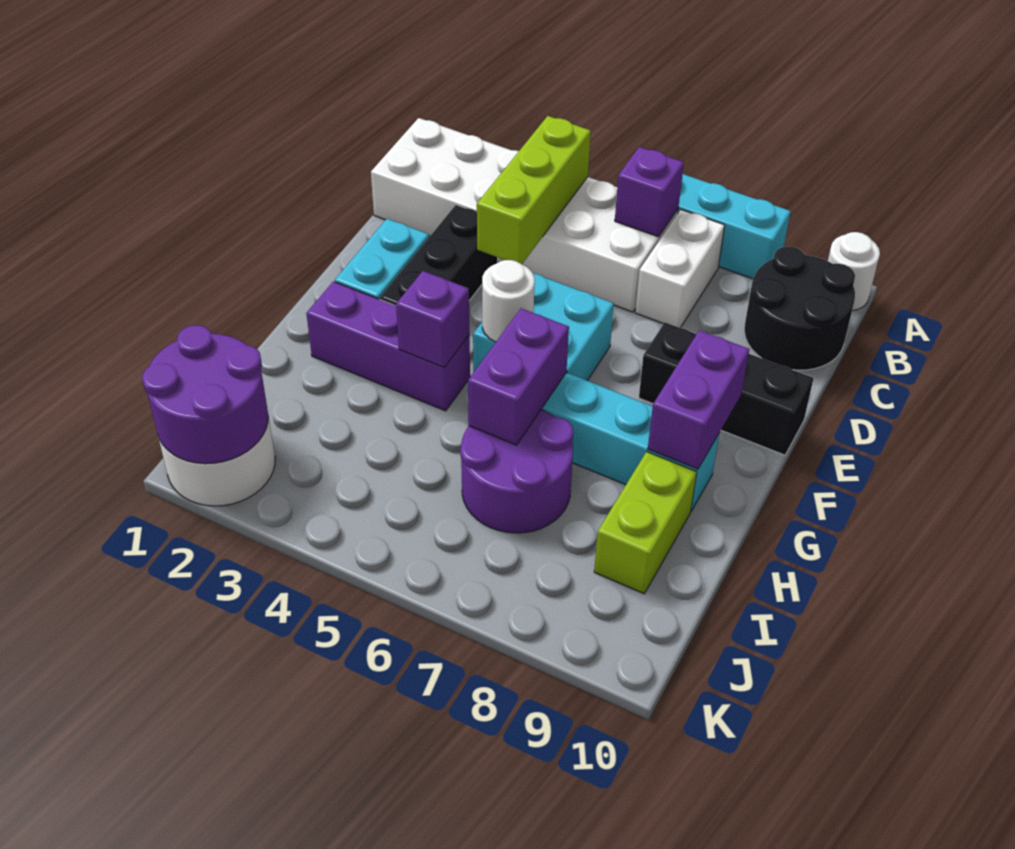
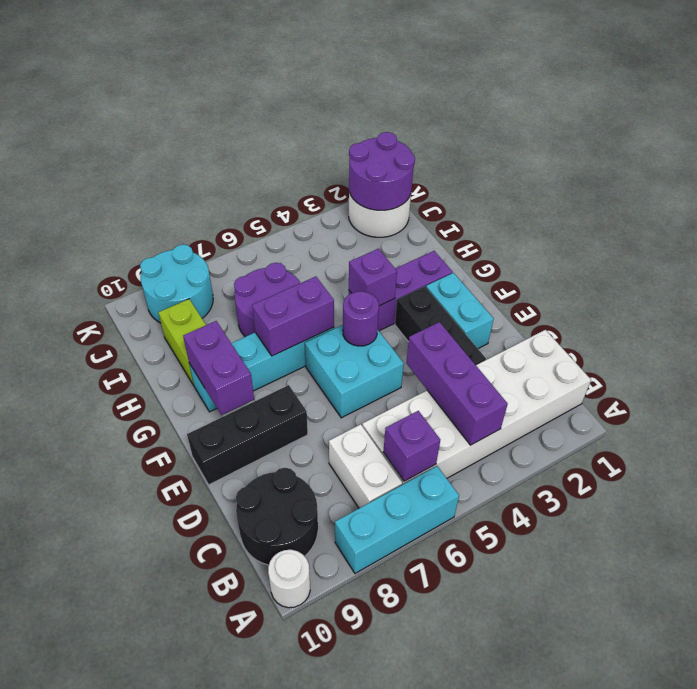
lime brick B4:D4 level 2 -> purple brick B4:D4 level 2
white round brick F5 level 2 -> purple round brick F5 level 2
purple brick G6:H6 level 2 -> purple brick G6:G7 level 2
none -> cyan round brick J8:K9 level 1

